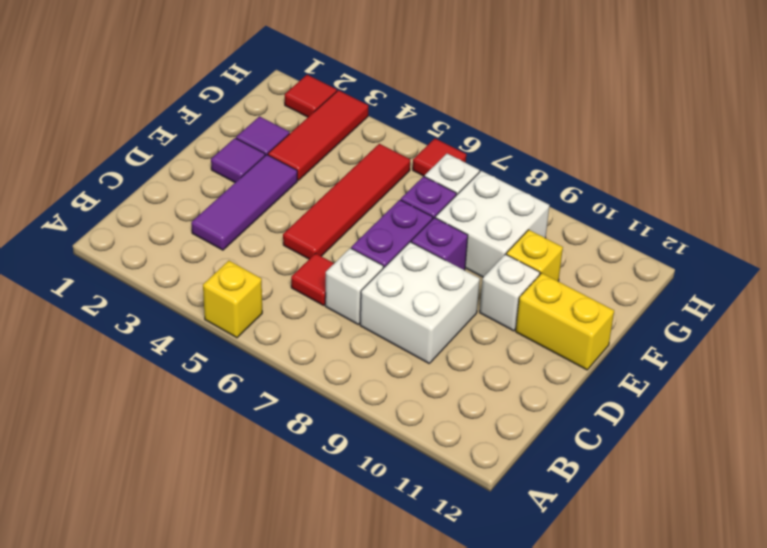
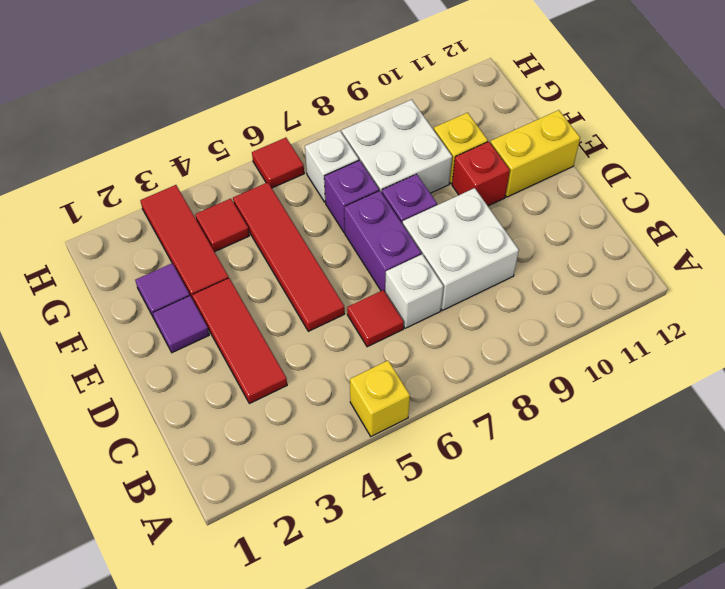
purple tile C3:E3 level 1 -> red tile C3:E3 level 1
white brick E10 level 1 -> red brick E10 level 1
red tile H2 level 1 -> red tile G4 level 1

